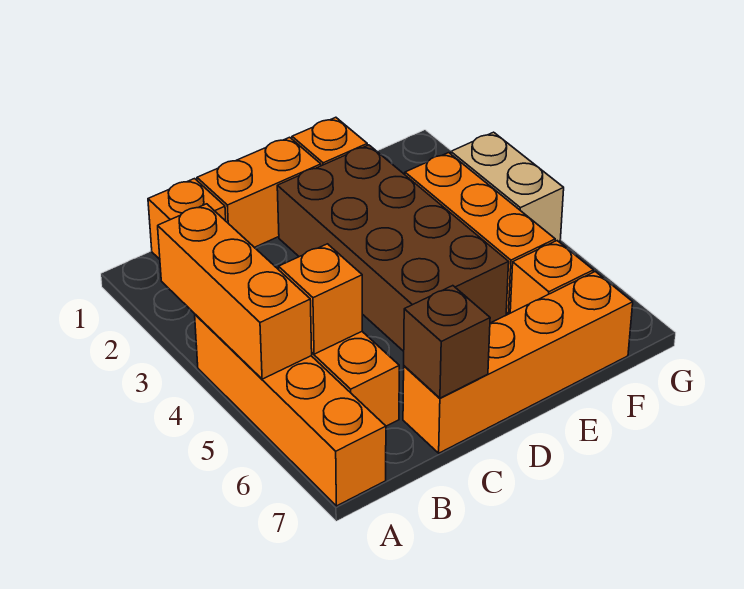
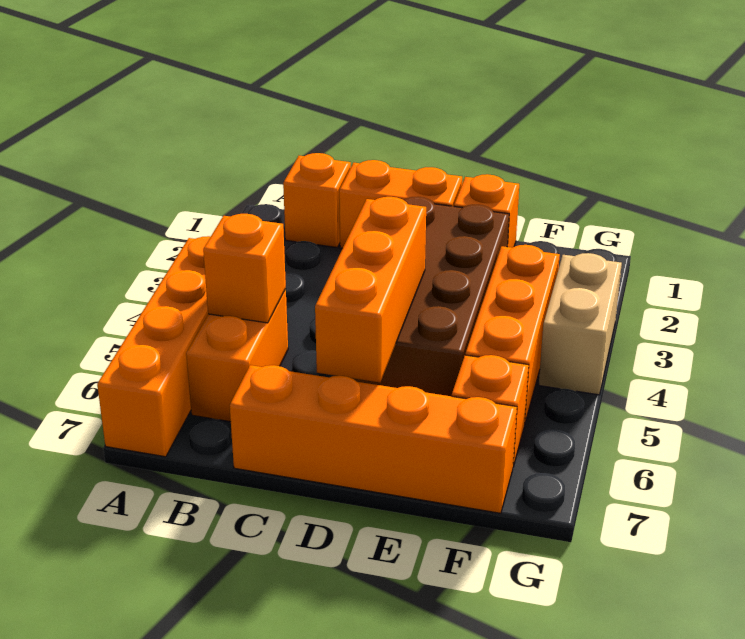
orange brick A3:A5 level 2 -> orange brick D4:D6 level 2
brown brick C7 level 2 -> none

